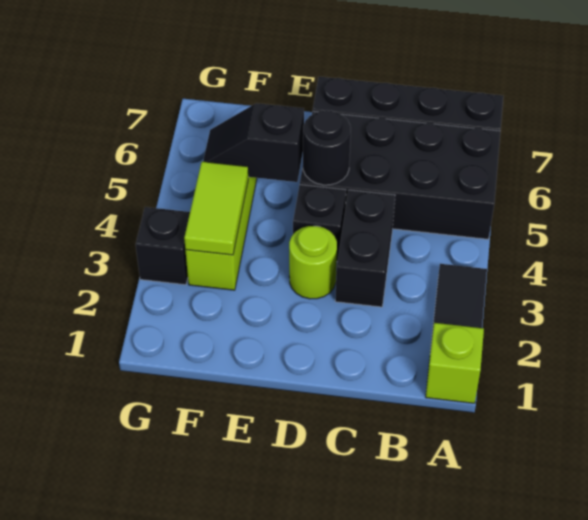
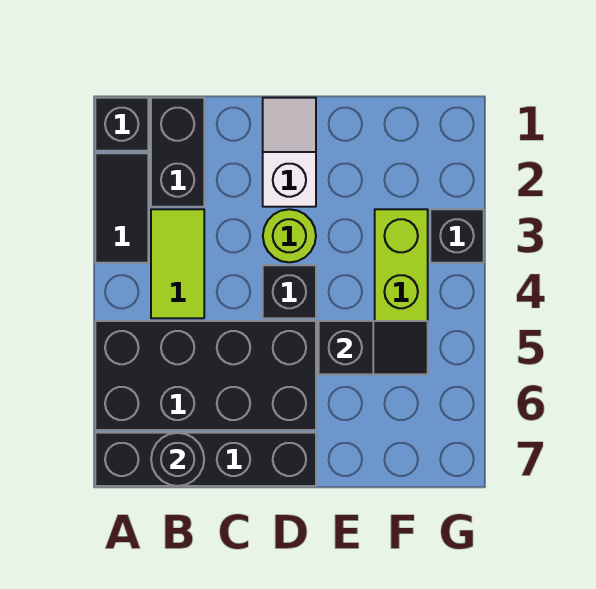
lime brick A1 level 1 -> black brick A1 level 1
black brick C3:C4 level 1 -> black brick B1:B2 level 1
none -> white slope D1:D2 level 1 top 2
black round brick D5 level 2 -> black round brick B7 level 2
lime tile F3:F4 level 2 -> lime tile B3:B4 level 1

